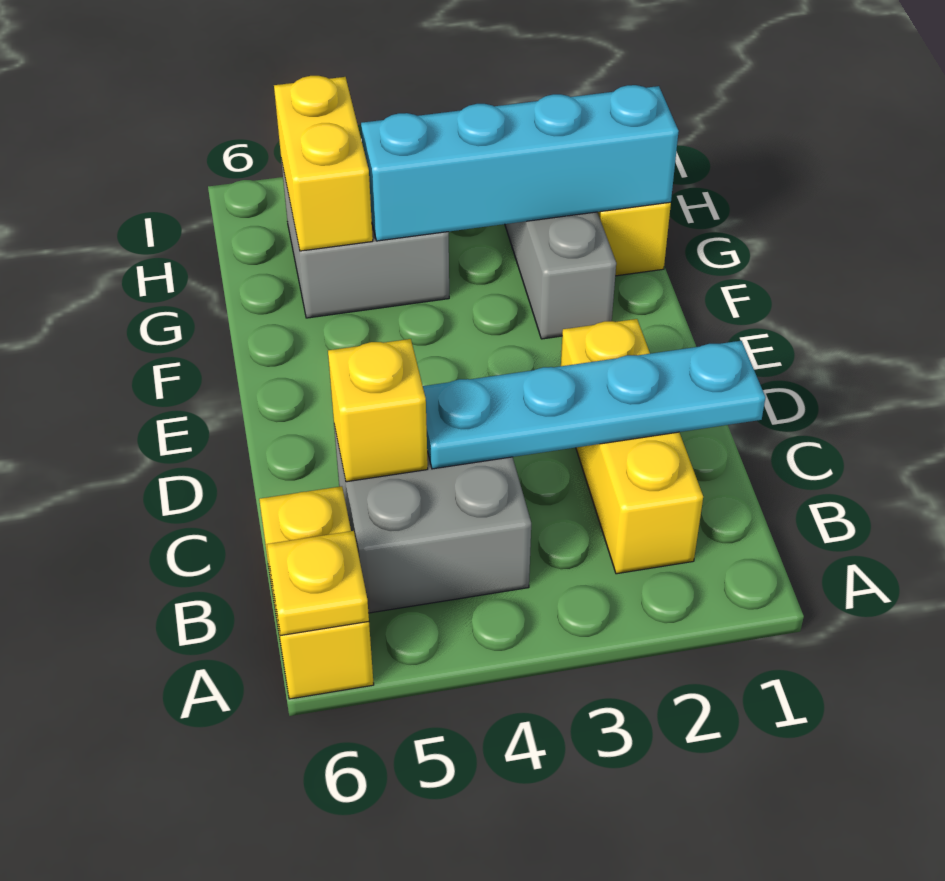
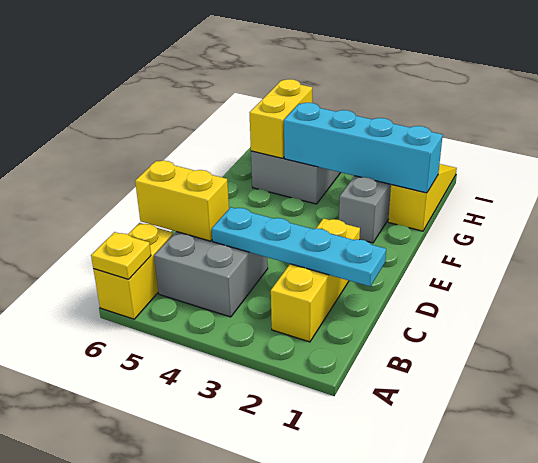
yellow brick C5 level 2 -> yellow brick C5:C6 level 2

